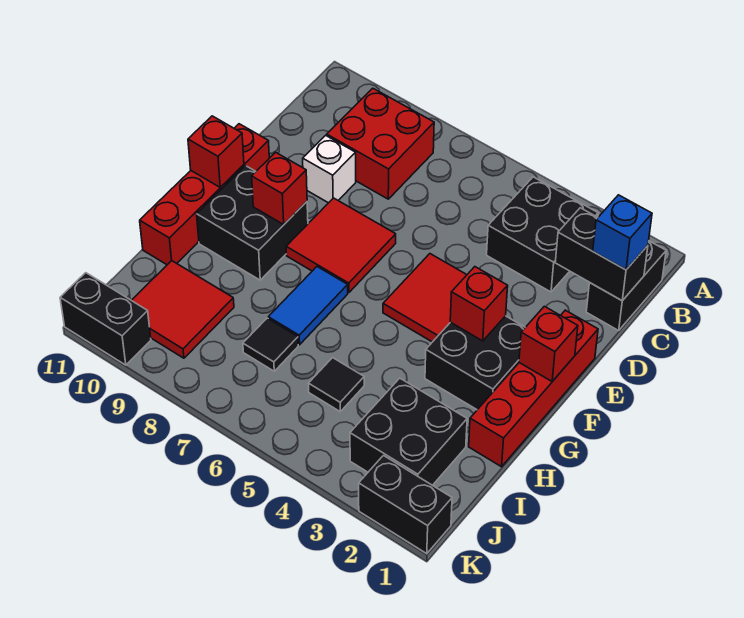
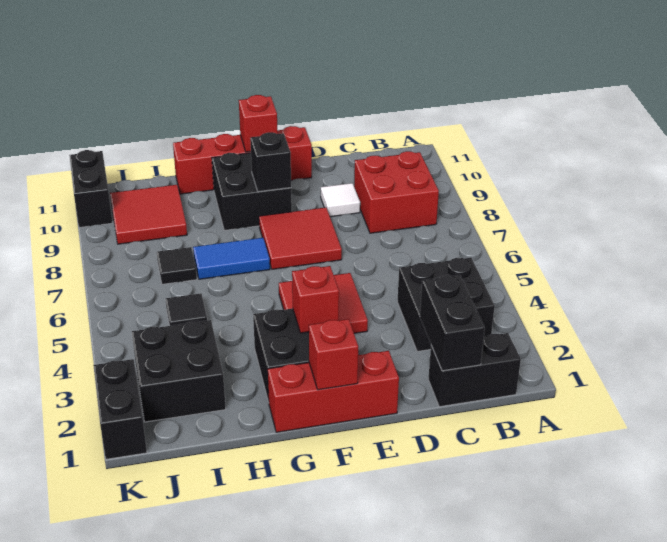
blue brick C1 level 3 -> none
white brick D9 level 1 -> white tile D9 level 1
red brick E1:H1 level 1 -> red brick E1:G1 level 1
red brick F9 level 2 -> black brick F9 level 2

